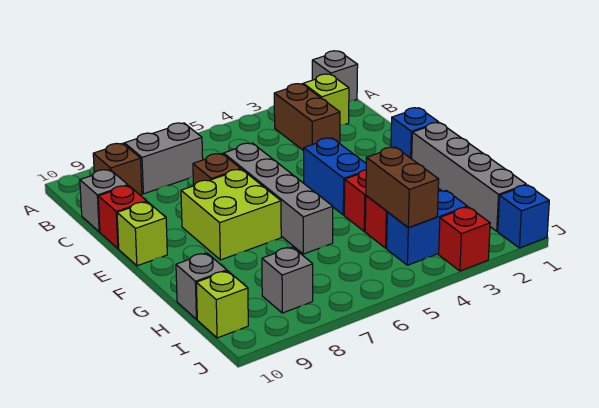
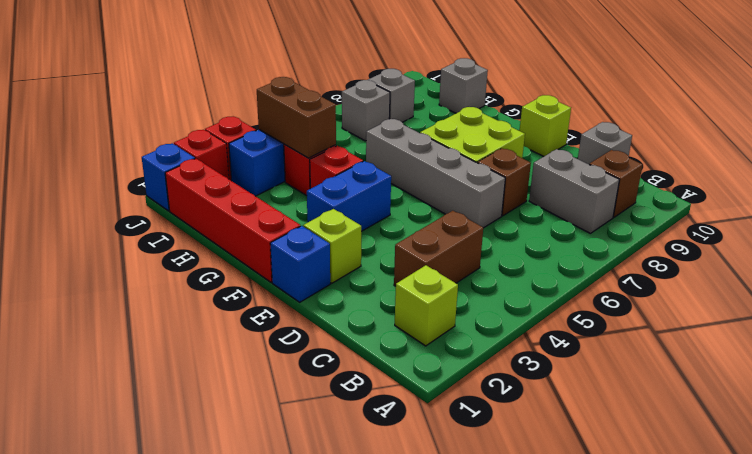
grey brick A1 level 1 -> grey brick I7 level 1
brown brick B3:C3 level 1 -> brown brick C3:C4 level 1
grey brick B7:B8 level 1 -> grey brick B8:C8 level 1
red brick D10 level 1 -> red brick J2 level 1
blue brick E4:F4 level 1 -> blue brick F3:F4 level 1
grey brick F1:I1 level 1 -> red brick F1:I1 level 1
lime brick I10 level 1 -> lime brick E2 level 1

